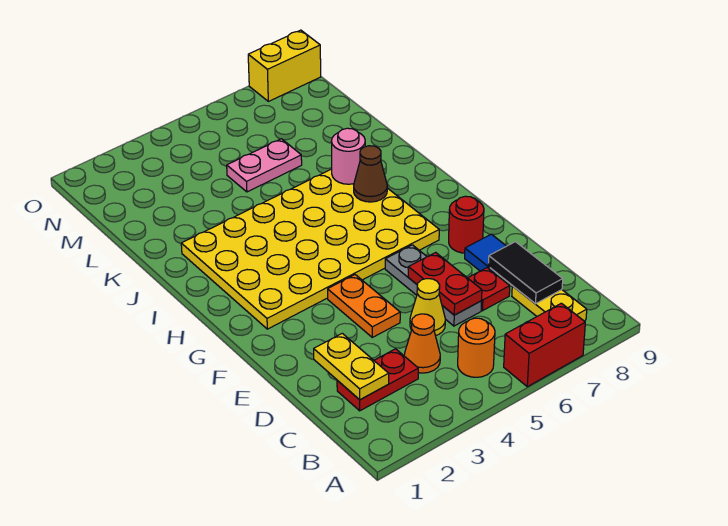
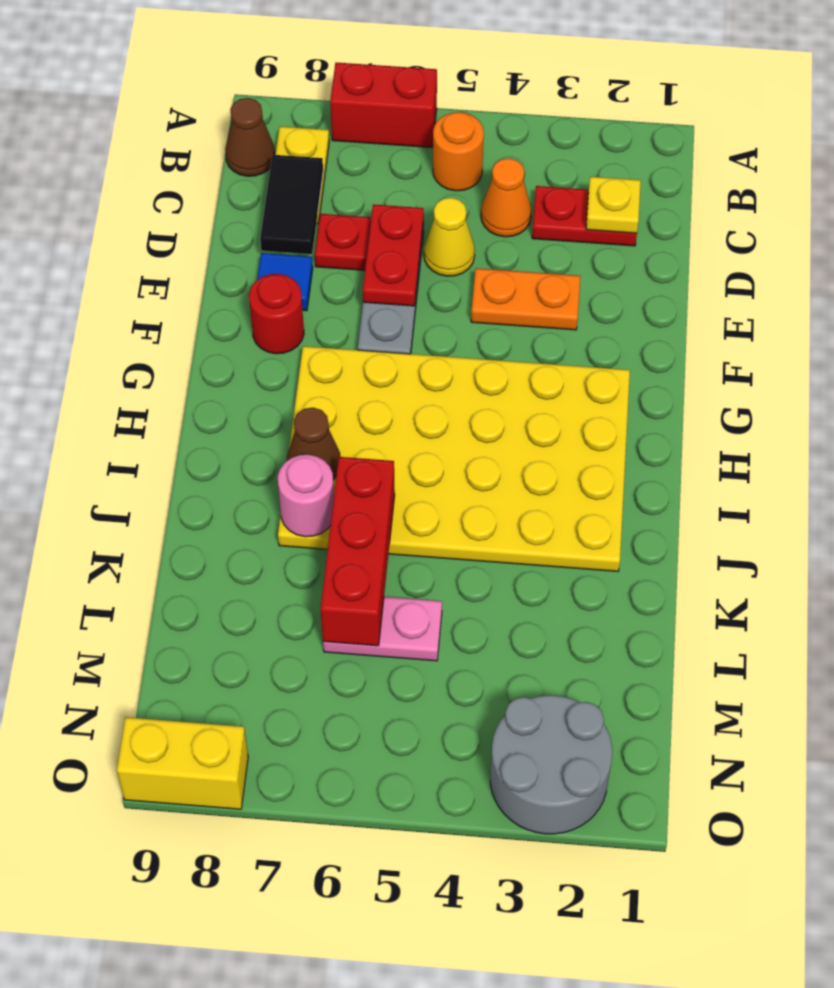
none -> brown cone B9 level 1
yellow plate C2:D2 level 2 -> yellow plate C2 level 2
orange plate E4:F4 level 1 -> orange plate E3:E4 level 1
none -> red brick J6:L6 level 2
none -> grey round brick N2:O3 level 1

